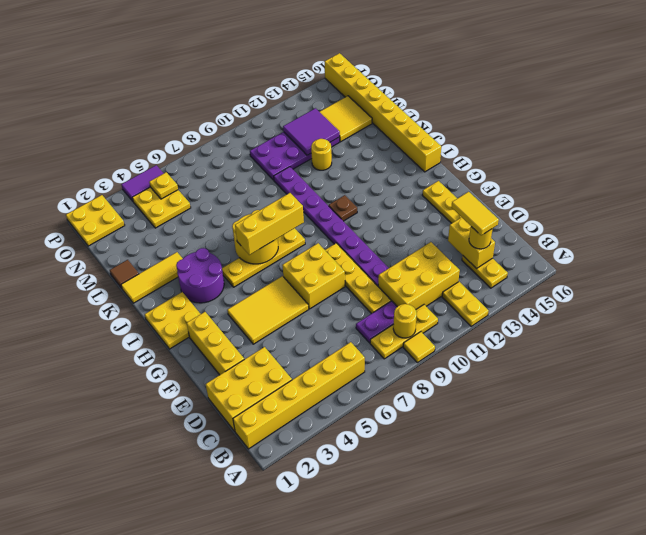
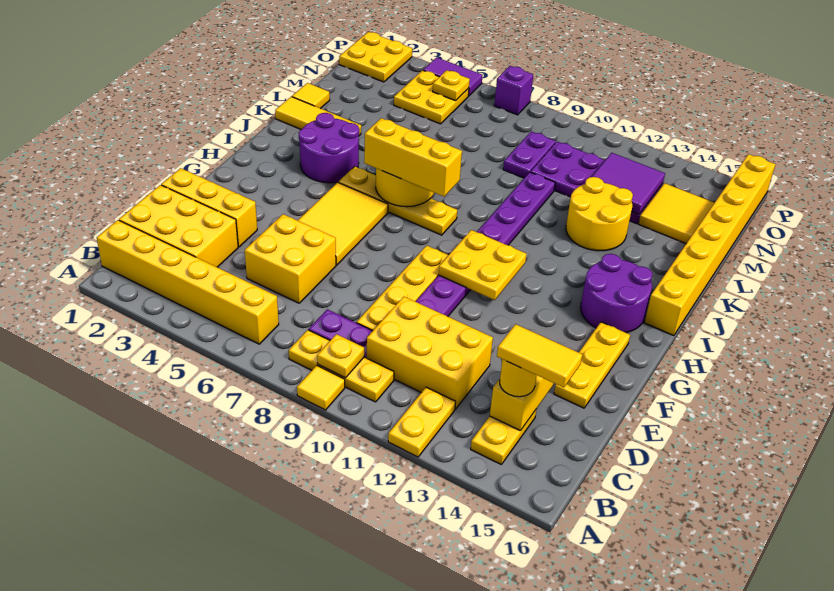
yellow round brick B9 level 2 -> yellow plate B9 level 2
yellow tile C14:D14 level 4 -> yellow tile C14:C15 level 4
yellow brick E2:G2 level 1 -> yellow brick E1:E3 level 1
yellow tile F4:G6 level 1 -> yellow tile F5:H6 level 1
yellow brick F7:G8 level 1 -> yellow brick D5:E6 level 1
yellow plate H1:I2 level 1 -> yellow plate G10:H11 level 2
none -> purple round brick H14:I15 level 1
brown plate I11 level 1 -> none
brown tile L1 level 1 -> yellow tile L1 level 1
yellow round brick L12 level 1 -> yellow round brick K12:L13 level 1
none -> purple plate M9:N9 level 1
none -> purple brick P7 level 1

